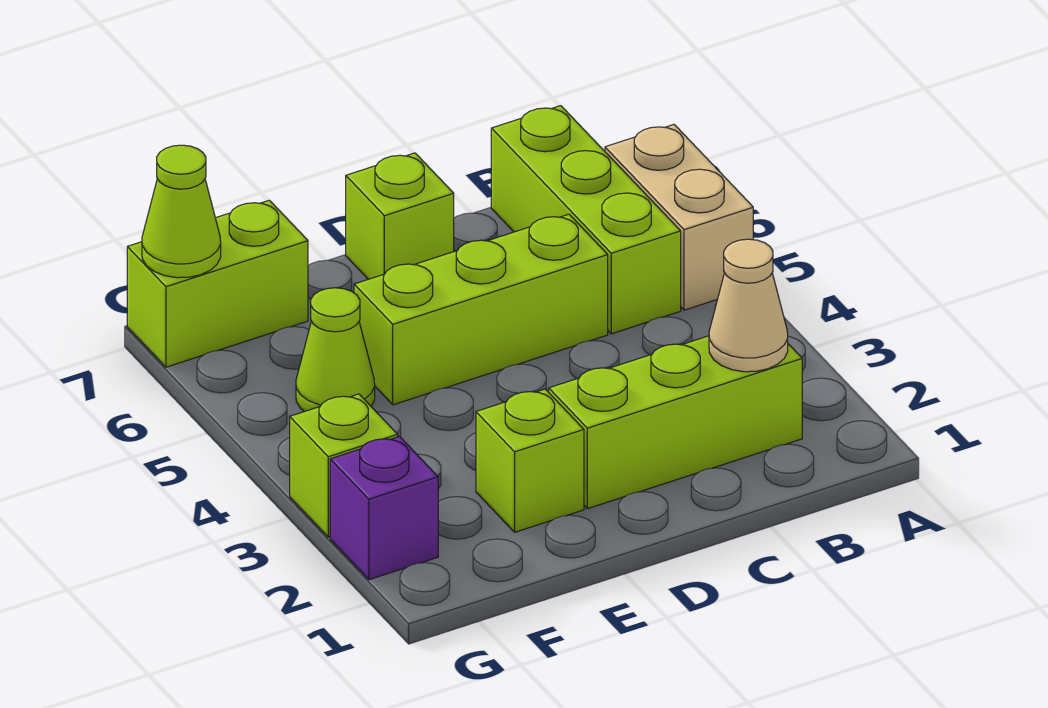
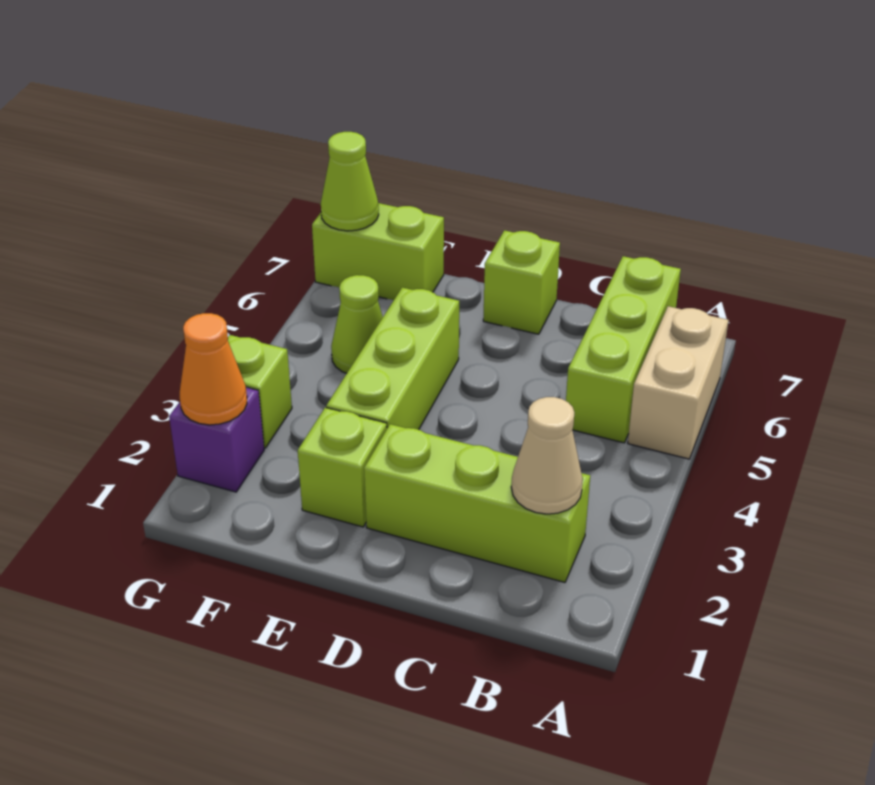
lime brick C5:E5 level 1 -> lime brick E3:E5 level 1
none -> orange cone G2 level 2

